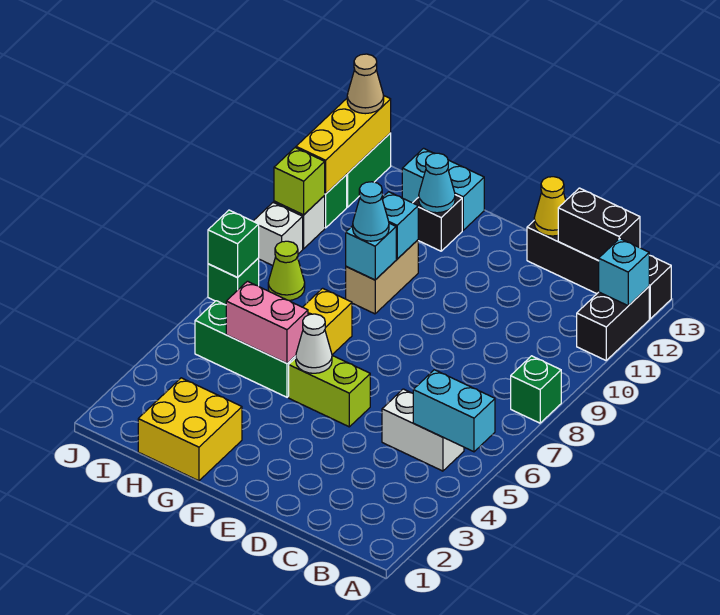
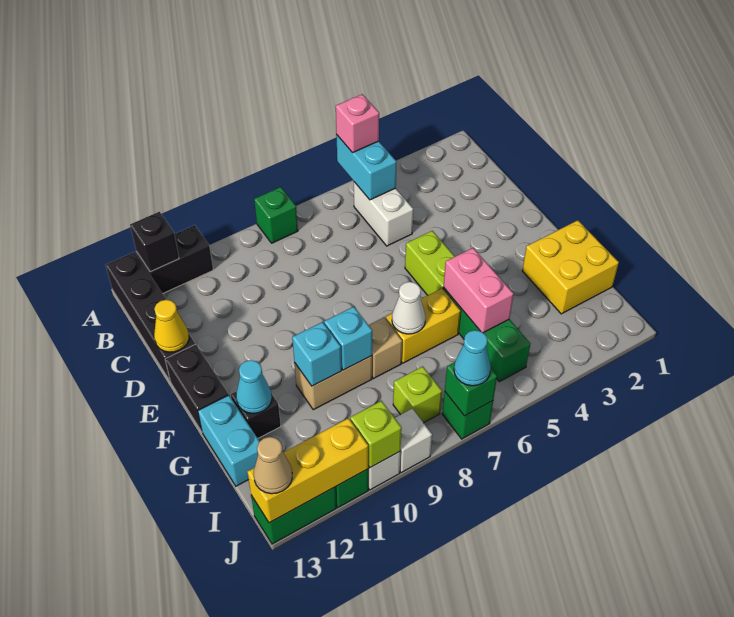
none -> pink brick A5 level 3
cyan brick A12 level 2 -> black brick A12 level 2
black brick B13:C13 level 2 -> black brick E13:F13 level 1
white cone F5 level 2 -> white cone G7 level 2
none -> tan brick G8 level 1
cyan cone G9 level 3 -> cyan cone J7 level 3
lime cone I8 level 1 -> lime brick I8 level 1

